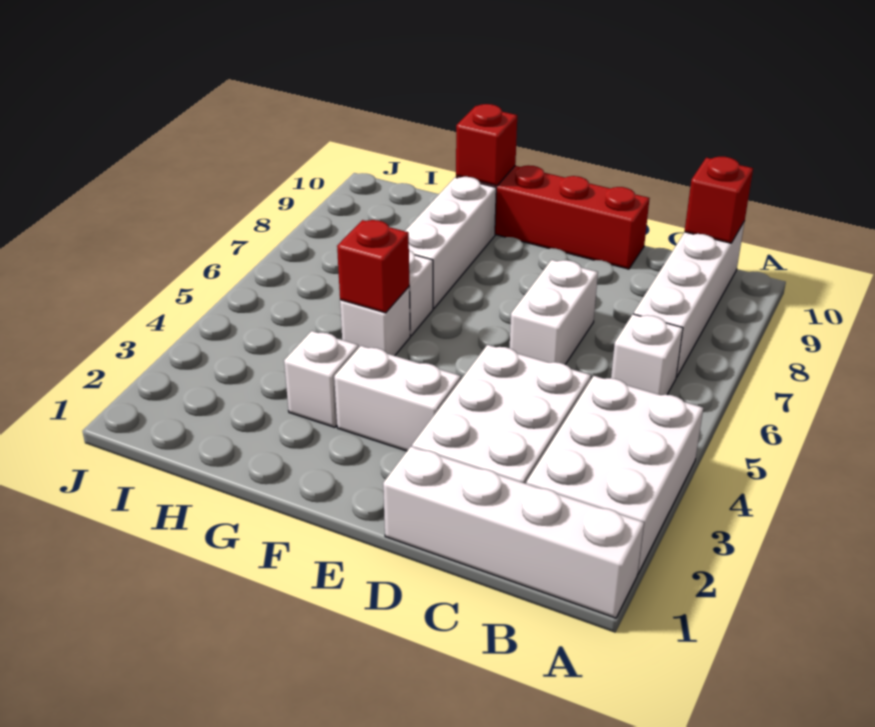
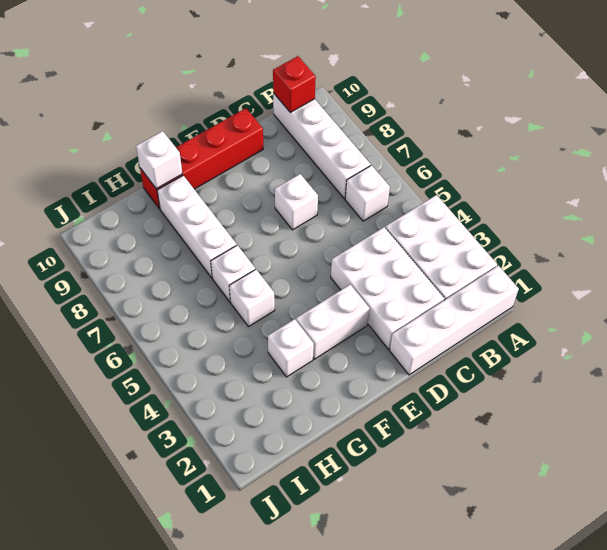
white brick D6:D7 level 1 -> white brick D7 level 1
red brick G5 level 2 -> none
red brick G10 level 2 -> white brick G10 level 2

